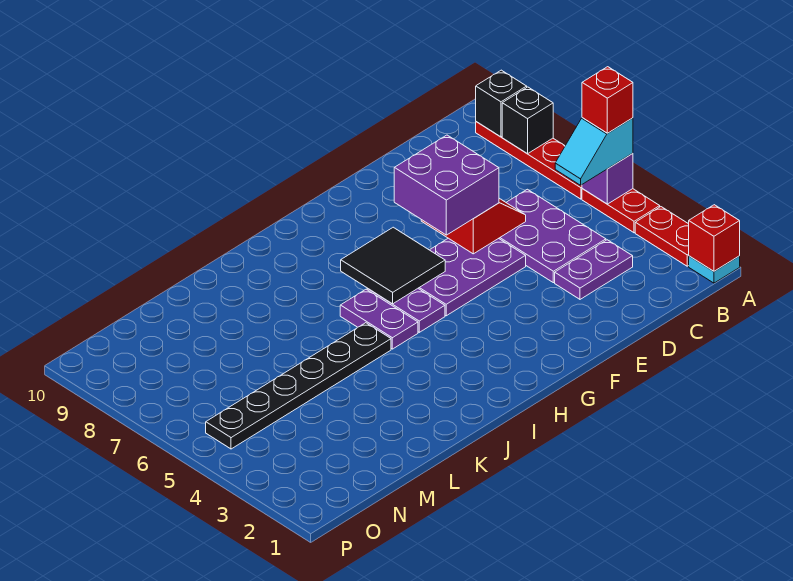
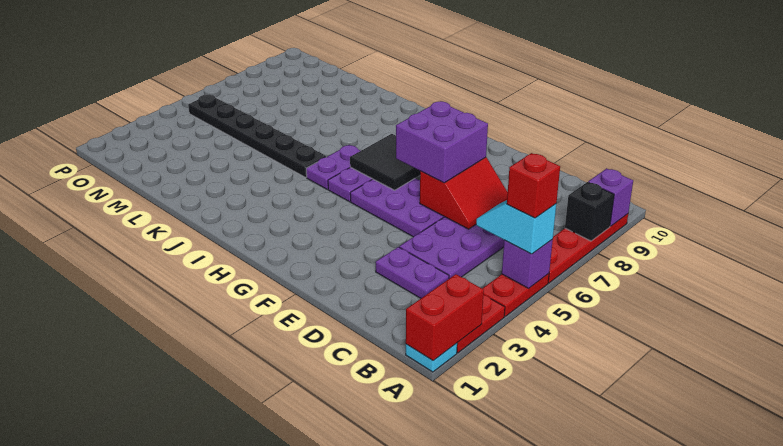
red brick A1 level 2 -> red brick A1:A2 level 2
black brick A9 level 2 -> purple brick A9 level 2

